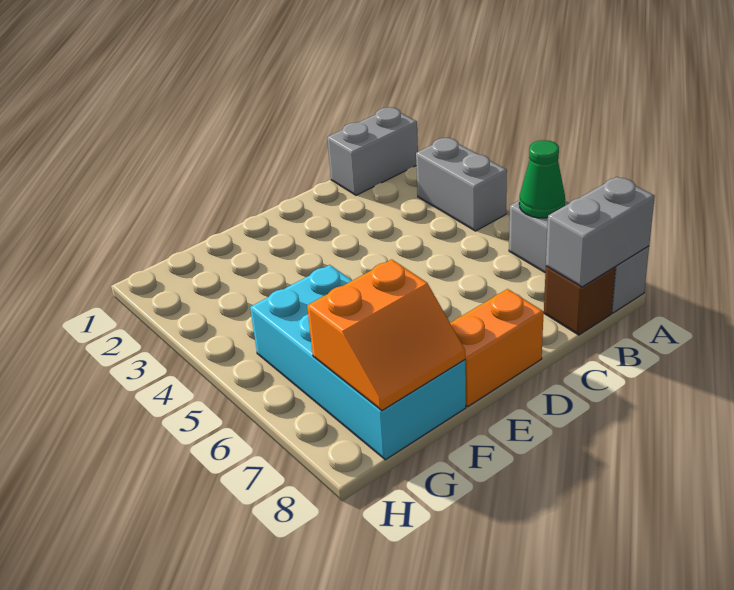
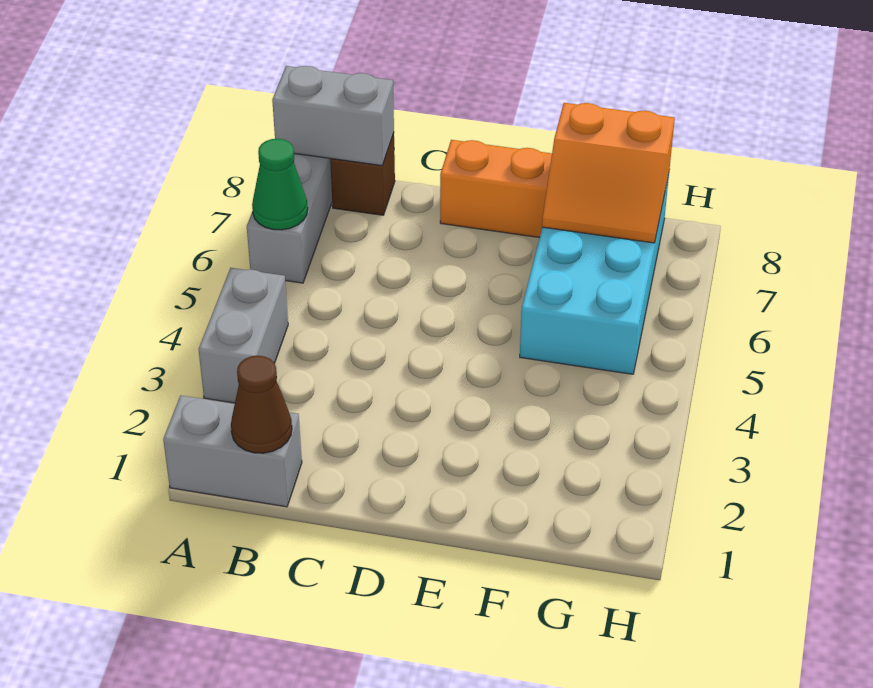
none -> brown cone B1 level 2
orange slope F7:G8 level 2 top 7 -> orange slope F7:G8 level 2 top 8

